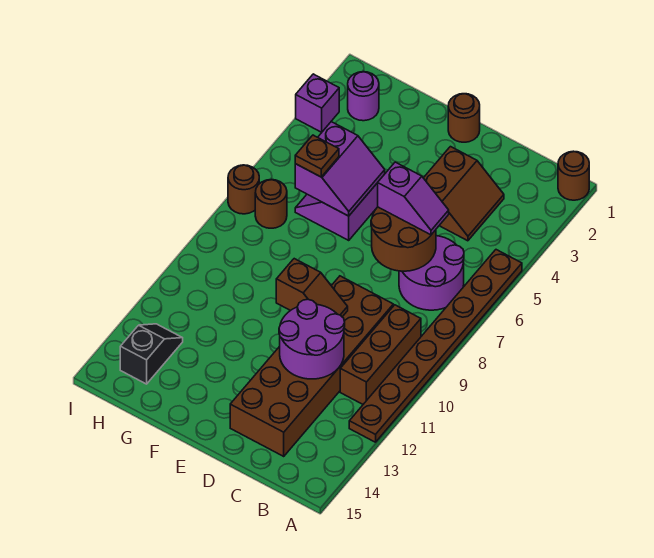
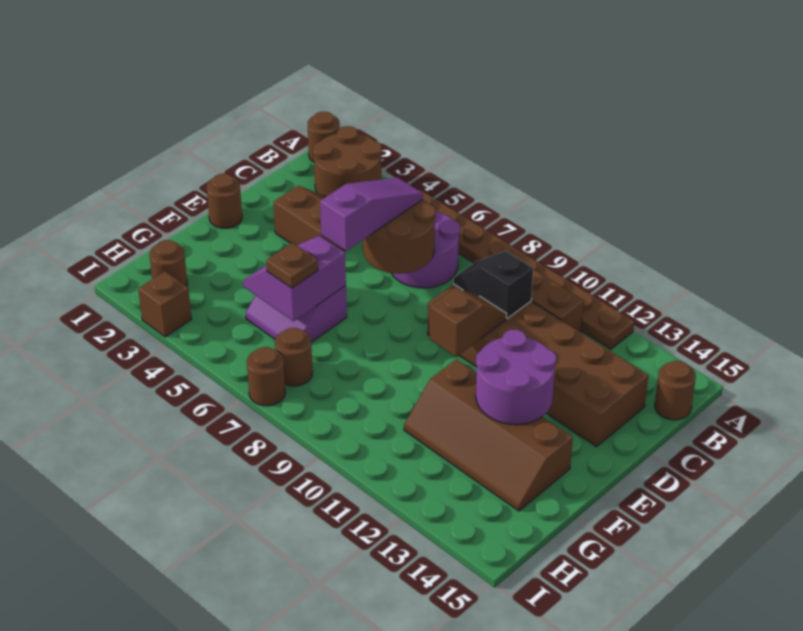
none -> brown round brick A2:B3 level 1
none -> brown round brick B15 level 1
purple slope C6:D6 level 3 top D -> purple slope C6:E6 level 3 top E
purple round brick C11:D12 level 2 -> purple round brick E12:F13 level 2
purple slope F5:G6 level 2 top G -> purple slope F5:G6 level 2 top 6
none -> brown slope F11:G14 level 1 top F
purple round brick H2 level 1 -> brown round brick H2 level 1
black slope H13:H14 level 1 top 14 -> black slope C9:C10 level 2 top 10
purple brick I3 level 1 -> brown brick I3 level 1

